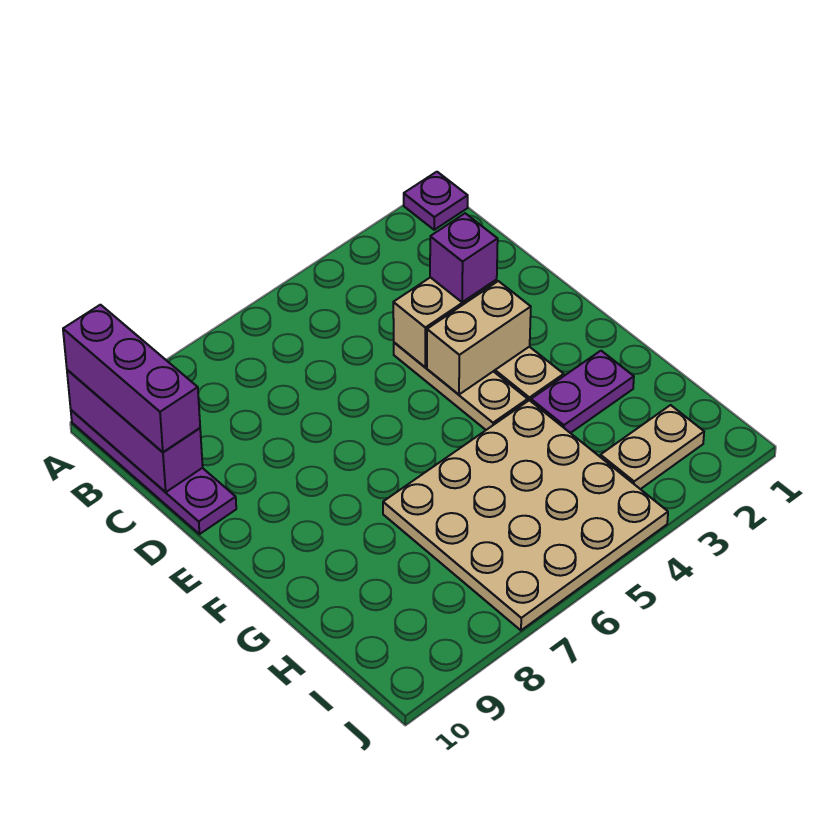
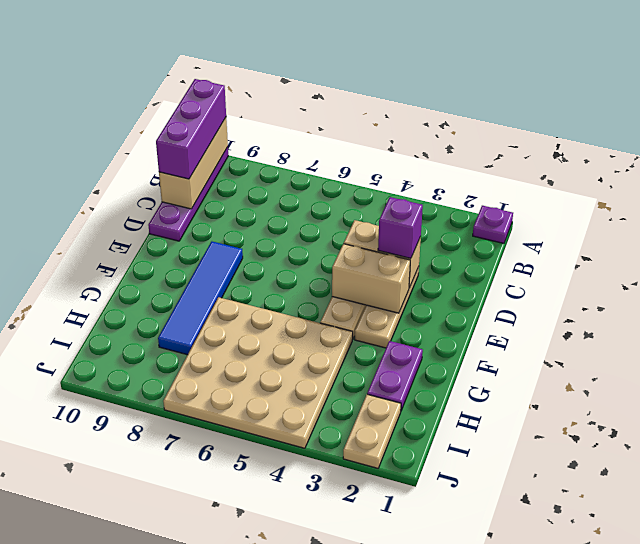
purple brick A10:C10 level 2 -> tan brick A10:C10 level 2
none -> blue tile E8:H8 level 1
purple plate G2:G3 level 1 -> purple plate G2:H2 level 1
tan plate I2:I3 level 1 -> tan plate I2:J2 level 1

